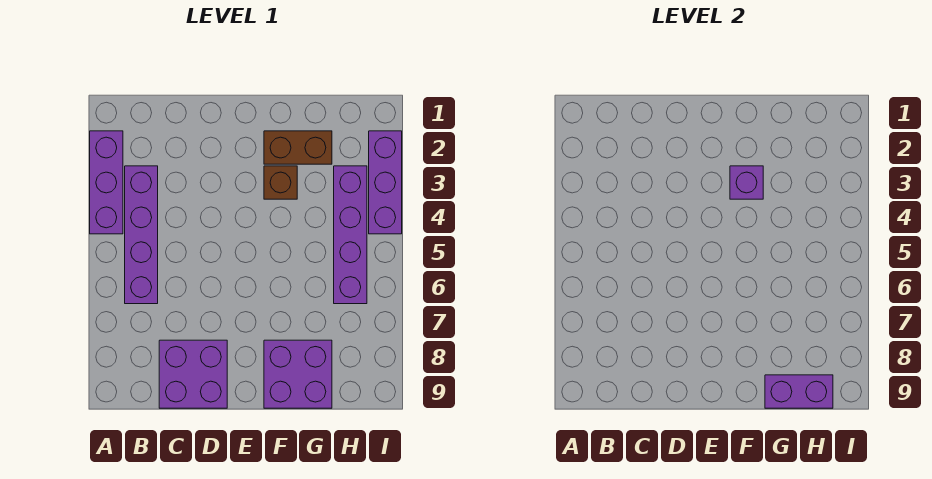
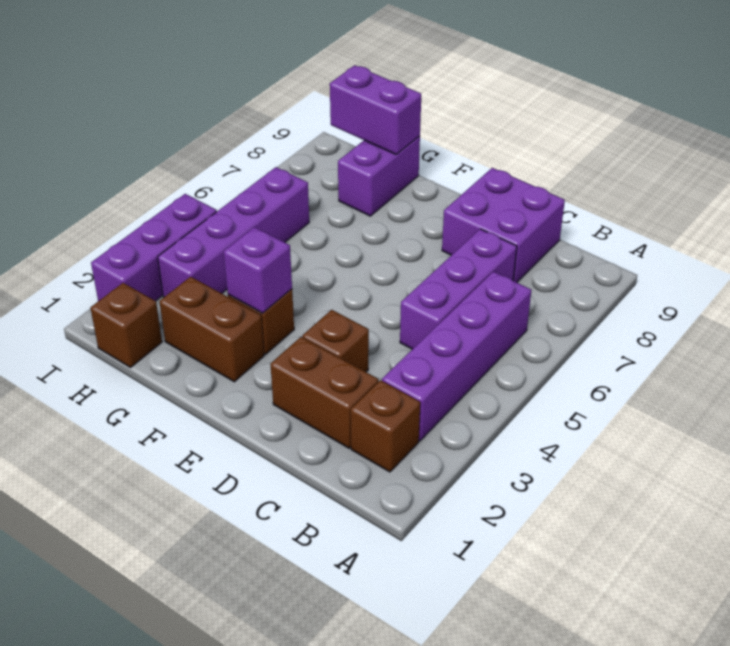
purple brick A2:A4 level 1 -> purple brick C5:C7 level 1
none -> brown brick B2 level 1
none -> brown brick C2:D2 level 1
none -> brown brick D3 level 1
purple brick F8:G9 level 1 -> purple brick G8:G9 level 1
none -> brown brick H1 level 1

